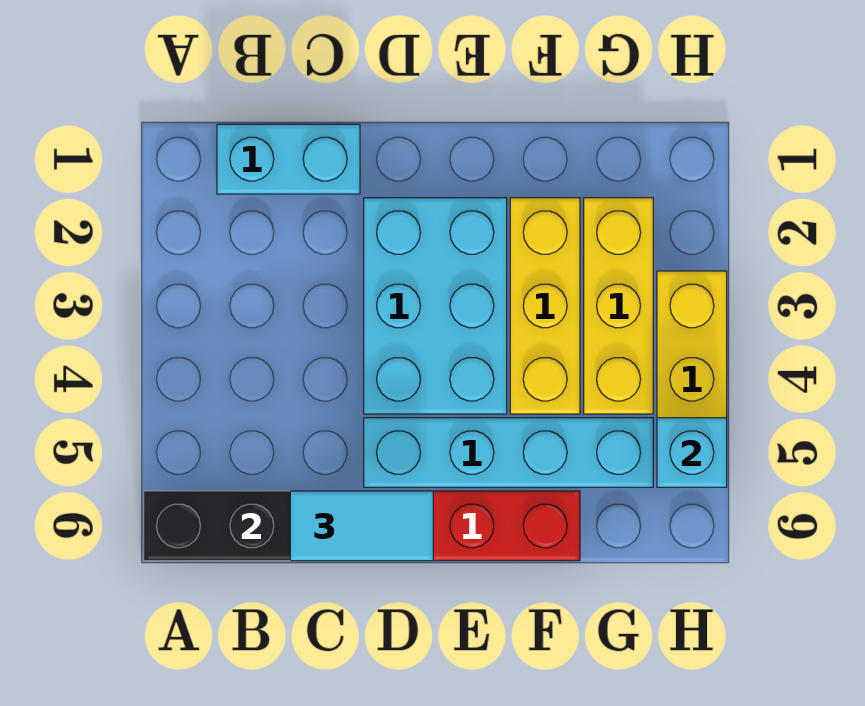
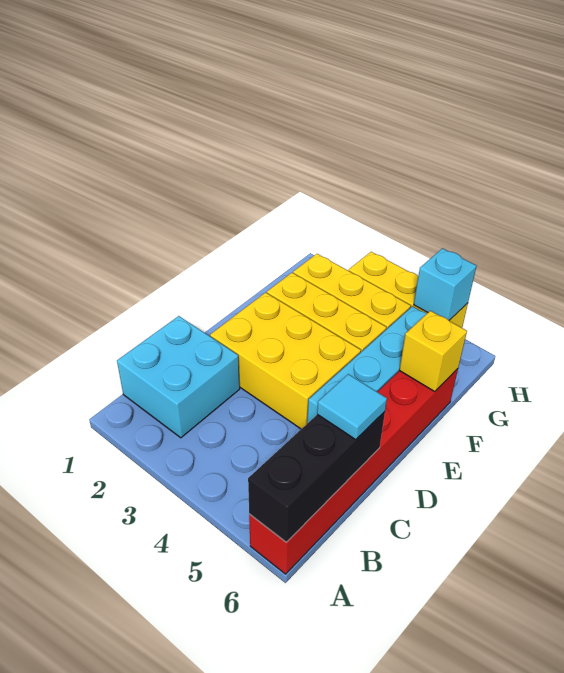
cyan brick B1:C1 level 1 -> cyan brick B1:C2 level 1
cyan tile C6:D6 level 3 -> cyan tile C6 level 3
cyan brick D2:E4 level 1 -> yellow brick D2:E4 level 1
none -> yellow brick F6 level 2

